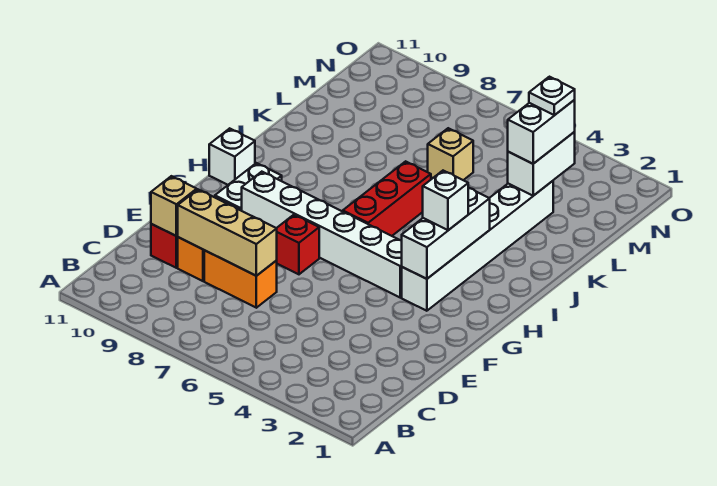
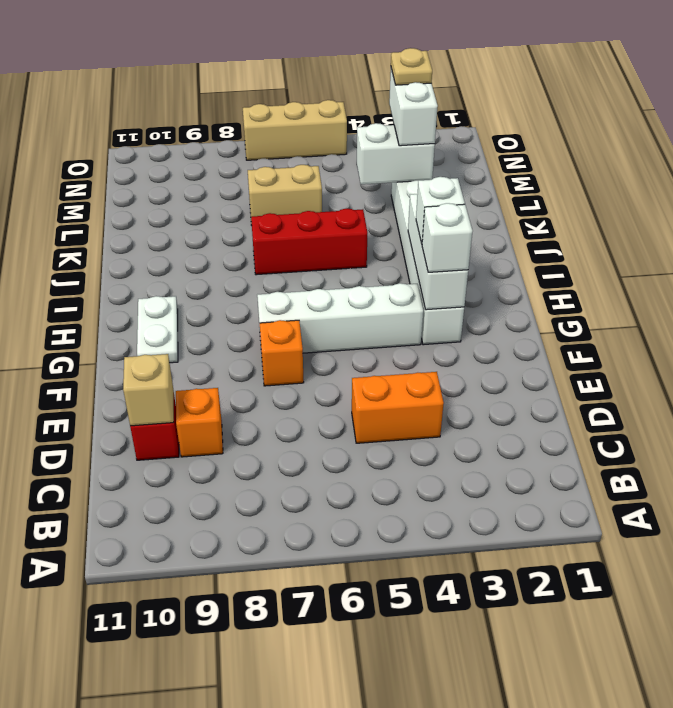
orange brick D7:D8 level 1 -> orange brick D4:D5 level 1
tan brick D7:D9 level 2 -> tan brick O5:O7 level 1
red brick F7 level 1 -> orange brick F7 level 1
white brick G4:G9 level 1 -> white brick G4:G7 level 1
red brick H6:J6 level 1 -> red brick J5:J7 level 1
white brick H11 level 1 -> white brick G3 level 3
white brick L3:M3 level 2 -> white brick L3:L4 level 2
tan brick L6 level 1 -> tan brick L6:L7 level 1
white plate M3 level 4 -> tan plate M3 level 4

